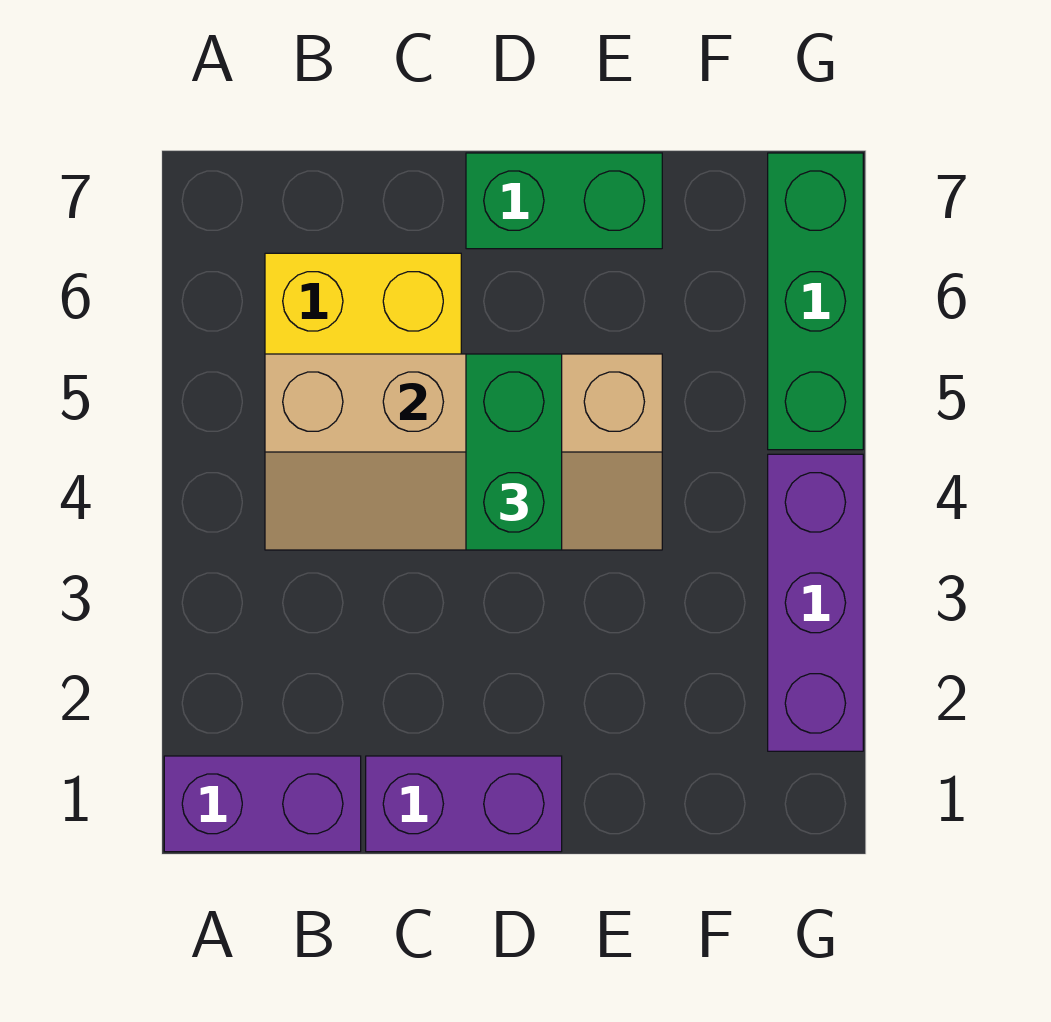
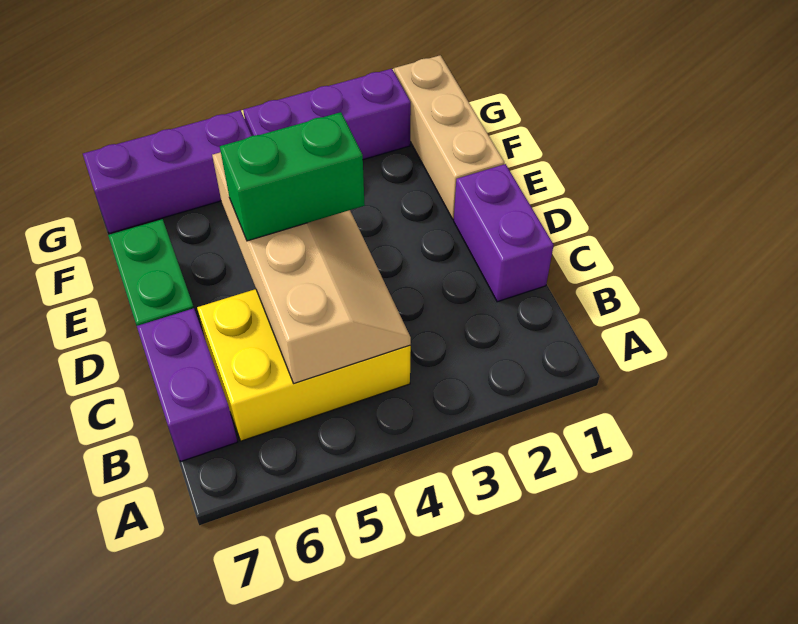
purple brick A1:B1 level 1 -> purple brick B7:C7 level 1
none -> tan brick E1:G1 level 1
green brick G5:G7 level 1 -> purple brick G5:G7 level 1

